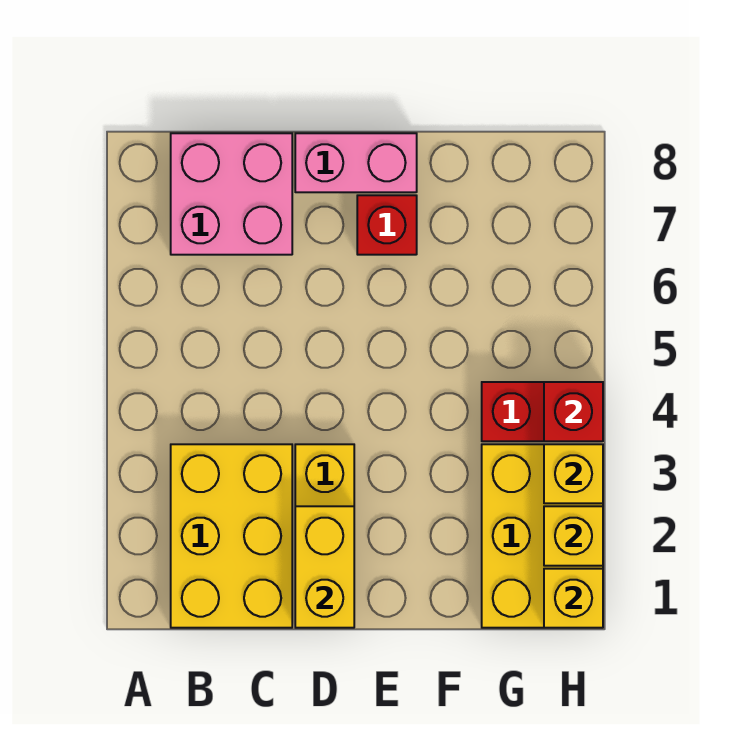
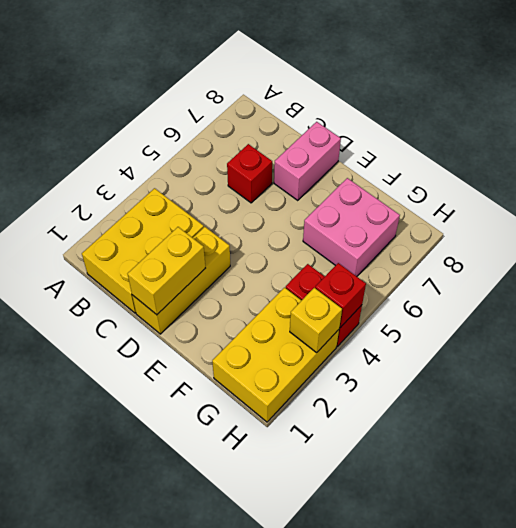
pink brick B7:C8 level 1 -> pink brick F6:G7 level 1
pink brick D8:E8 level 1 -> pink brick D7:D8 level 1
red brick E7 level 1 -> red brick C6 level 1
yellow brick H1 level 2 -> none
yellow brick H2 level 2 -> none

